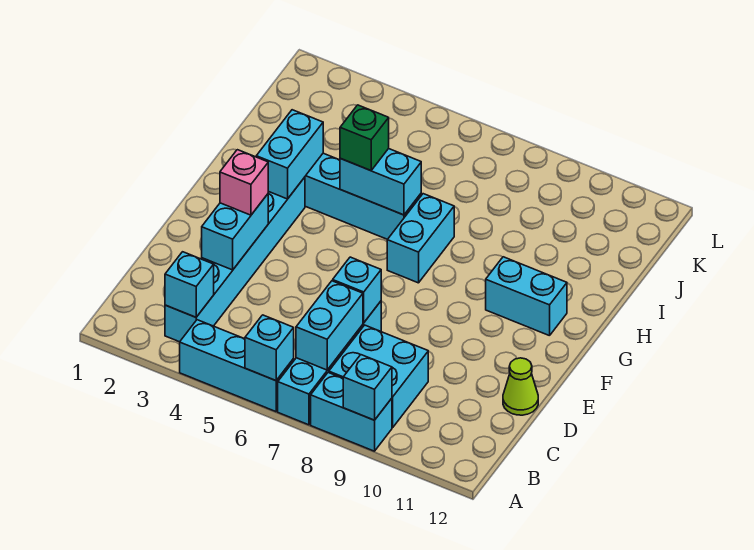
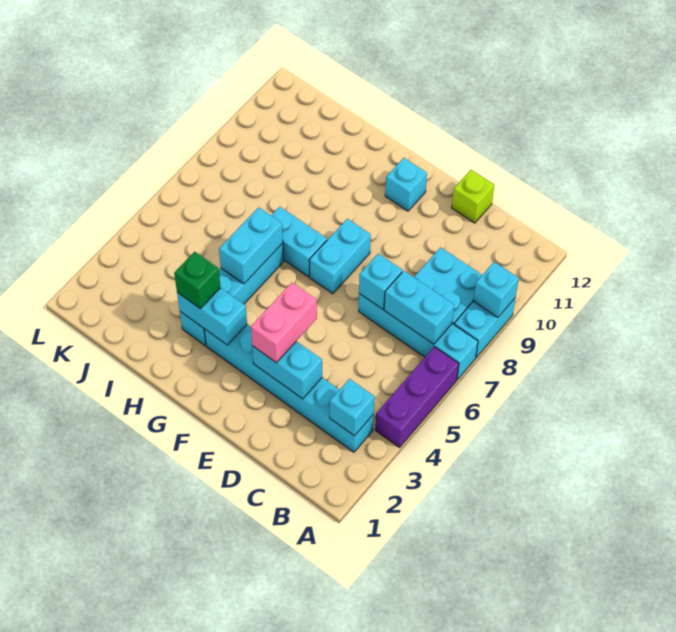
cyan brick A4:A6 level 1 -> purple brick A4:A6 level 1
cyan brick A6 level 2 -> cyan brick F11 level 1
lime cone D12 level 1 -> lime brick D12 level 1
pink brick E3 level 3 -> pink brick E3:E4 level 3
cyan brick G10:G11 level 1 -> cyan brick F7:F8 level 1
green brick H5 level 3 -> green brick H3 level 3

